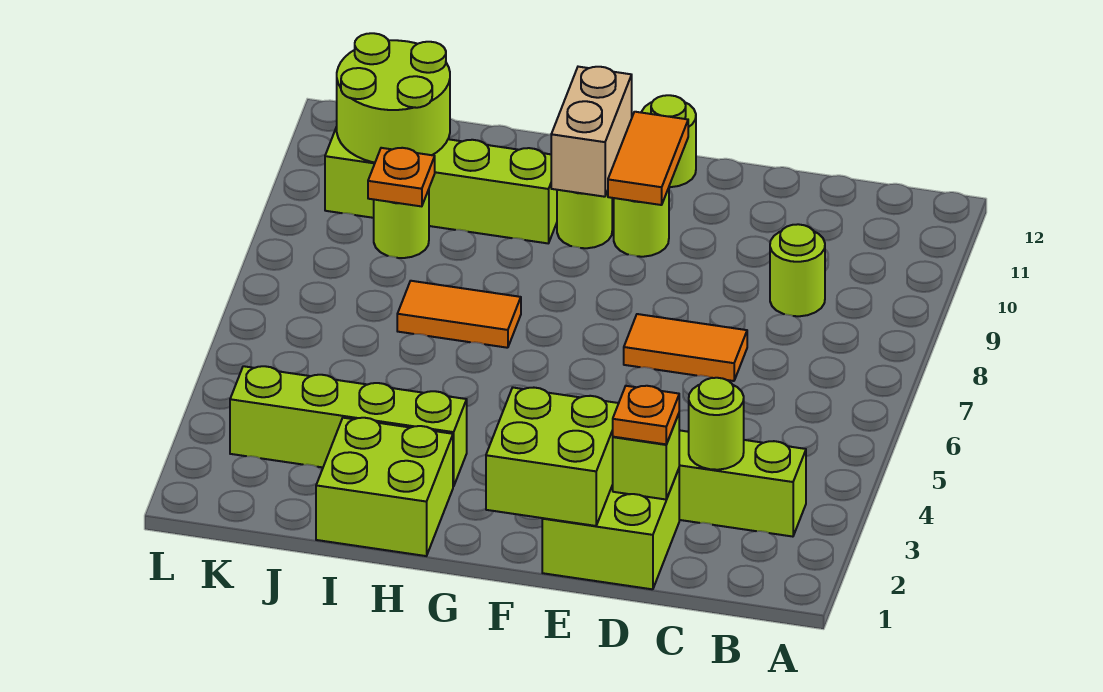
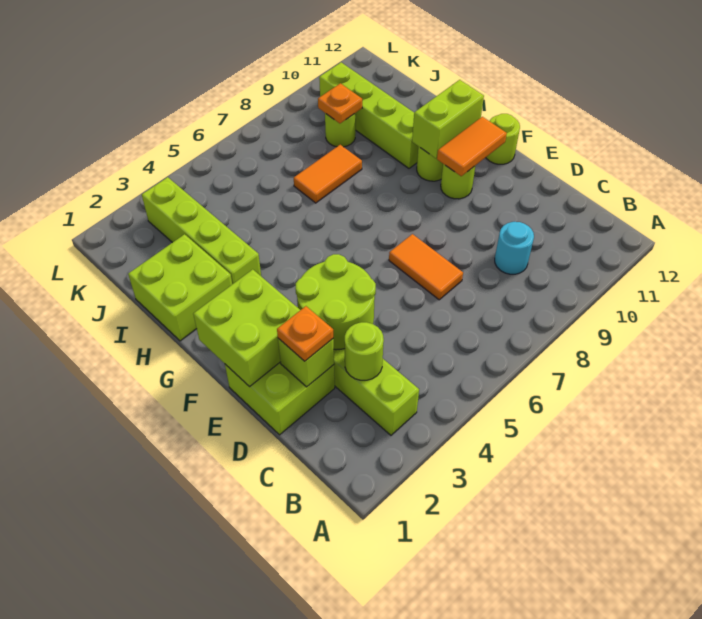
lime round brick C9 level 1 -> cyan round brick C9 level 1
tan brick G10:G11 level 2 -> lime brick G10:G11 level 2
orange tile H7:I7 level 1 -> orange tile I7:I8 level 1
lime round brick J10:K11 level 2 -> lime round brick D3:E4 level 2

